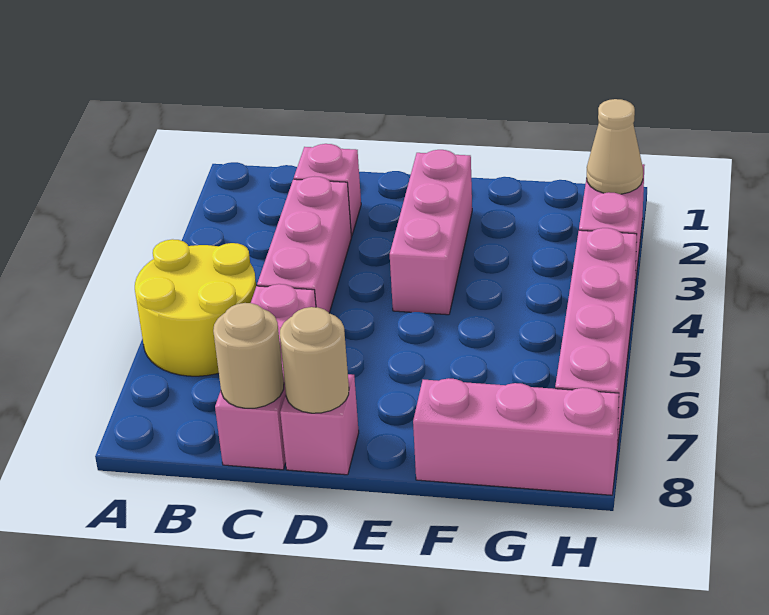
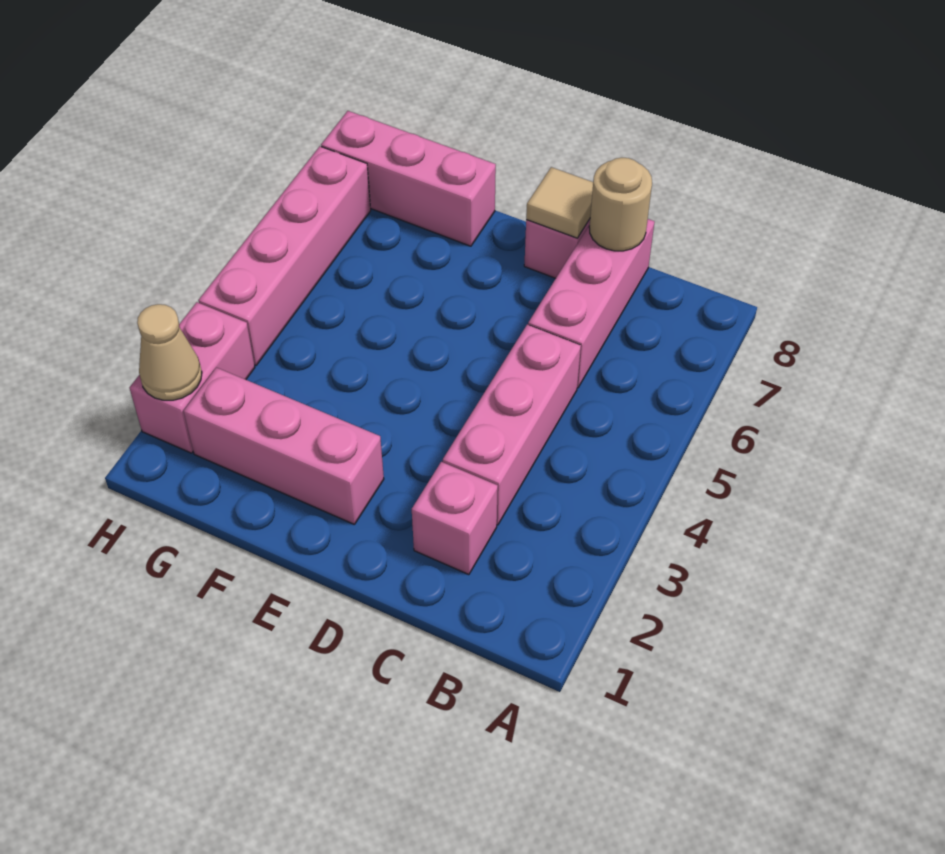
yellow round brick A5:B6 level 1 -> none
tan round brick D8 level 2 -> tan tile D8 level 2
pink brick E2:E4 level 1 -> pink brick E2:G2 level 1

